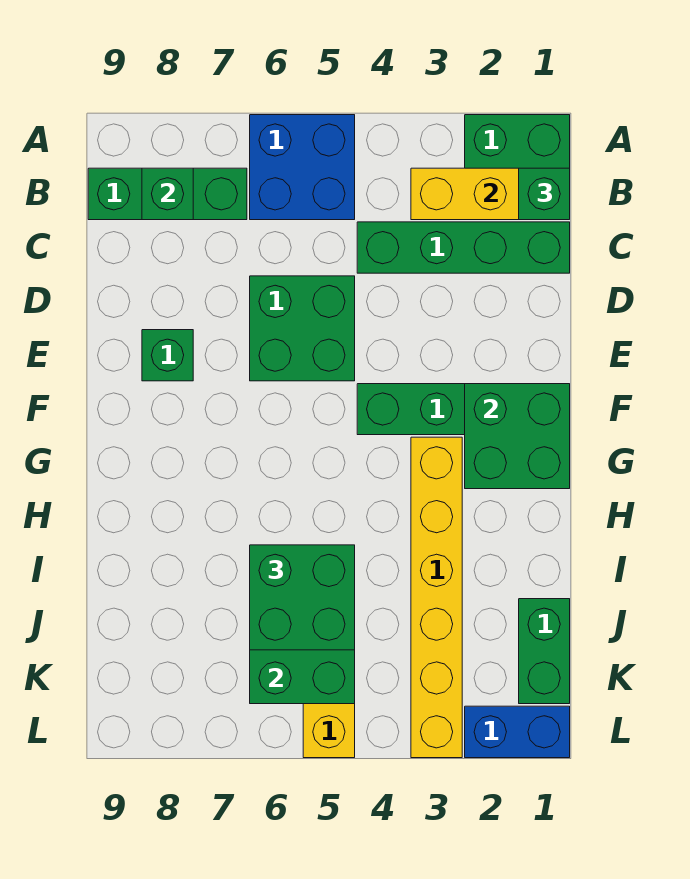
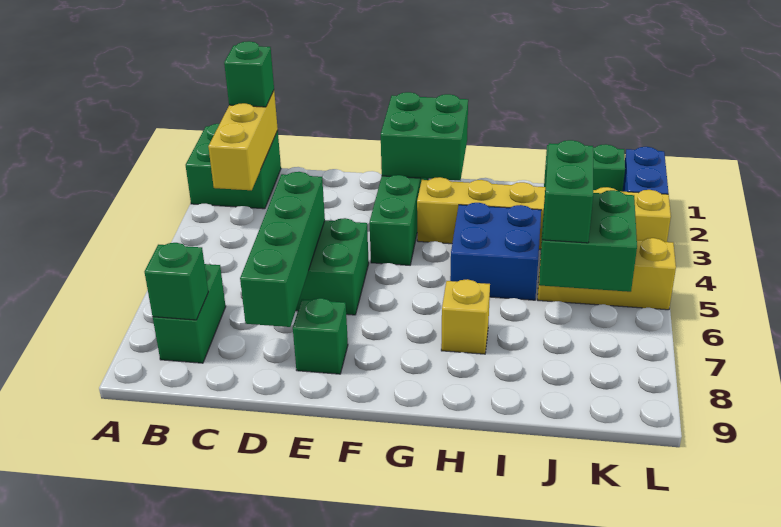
blue brick A5:B6 level 1 -> blue brick H4:I5 level 1
green brick B7:B9 level 1 -> green brick B7:B8 level 1
green brick C1:C4 level 1 -> green brick D5:D8 level 2
none -> yellow brick H7 level 1
green brick I5:J6 level 3 -> green brick J5:J6 level 3

